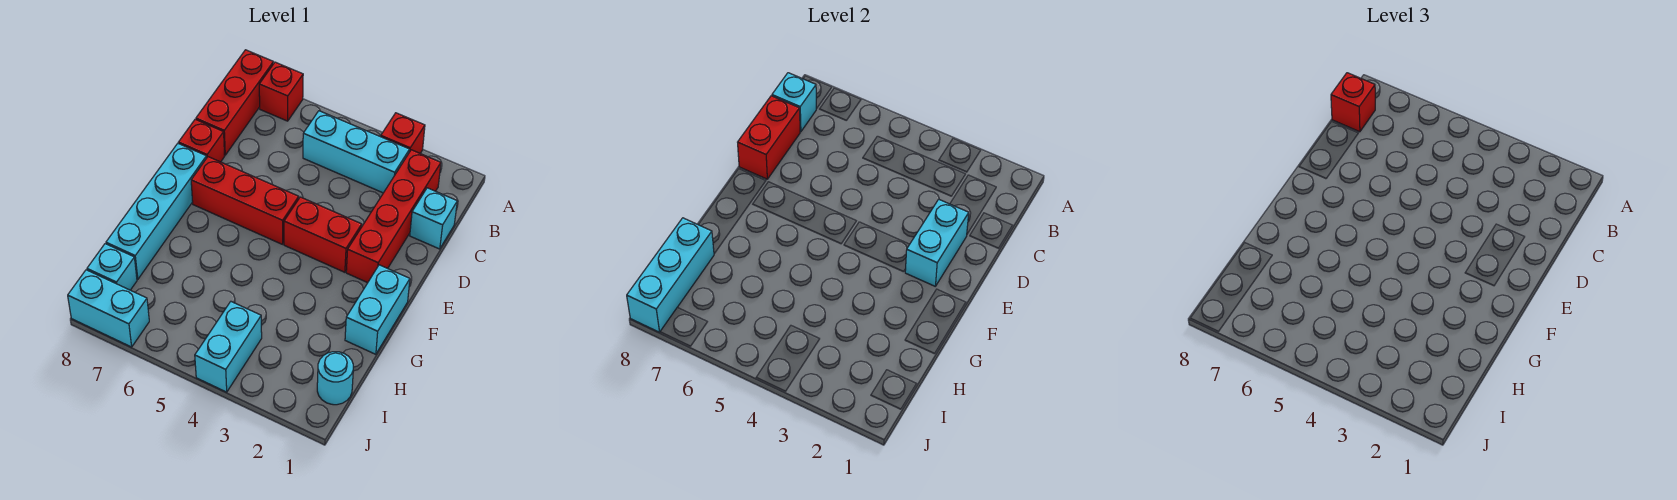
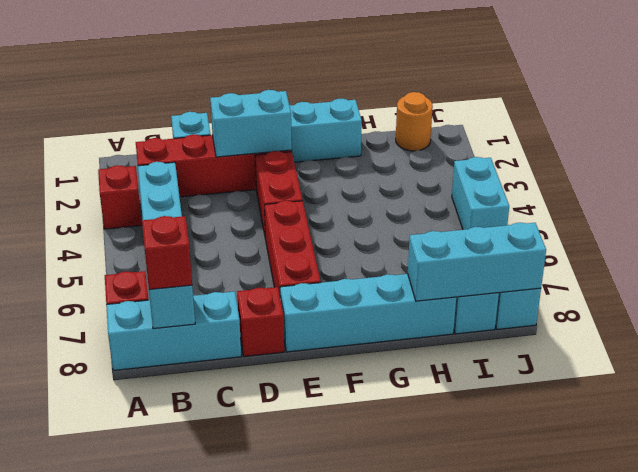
red brick A8:C8 level 1 -> cyan brick A8:C8 level 1
red brick C8:D8 level 2 -> none
cyan round brick I1 level 1 -> orange round brick I1 level 1
cyan brick I4:J4 level 1 -> cyan brick J4:J5 level 1

